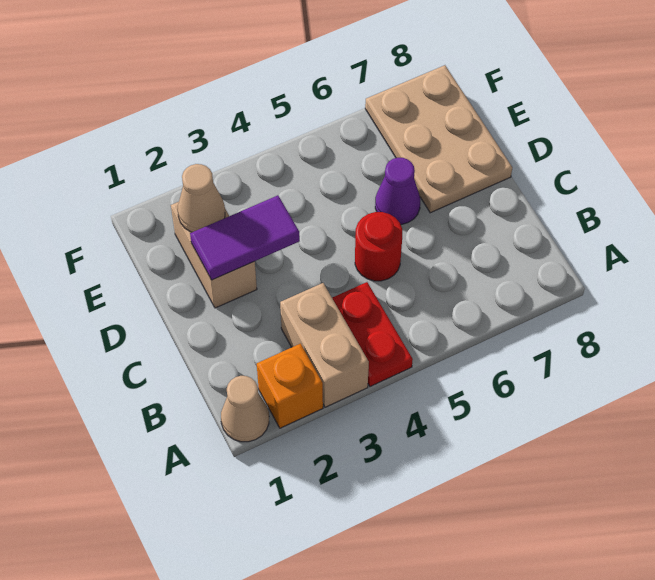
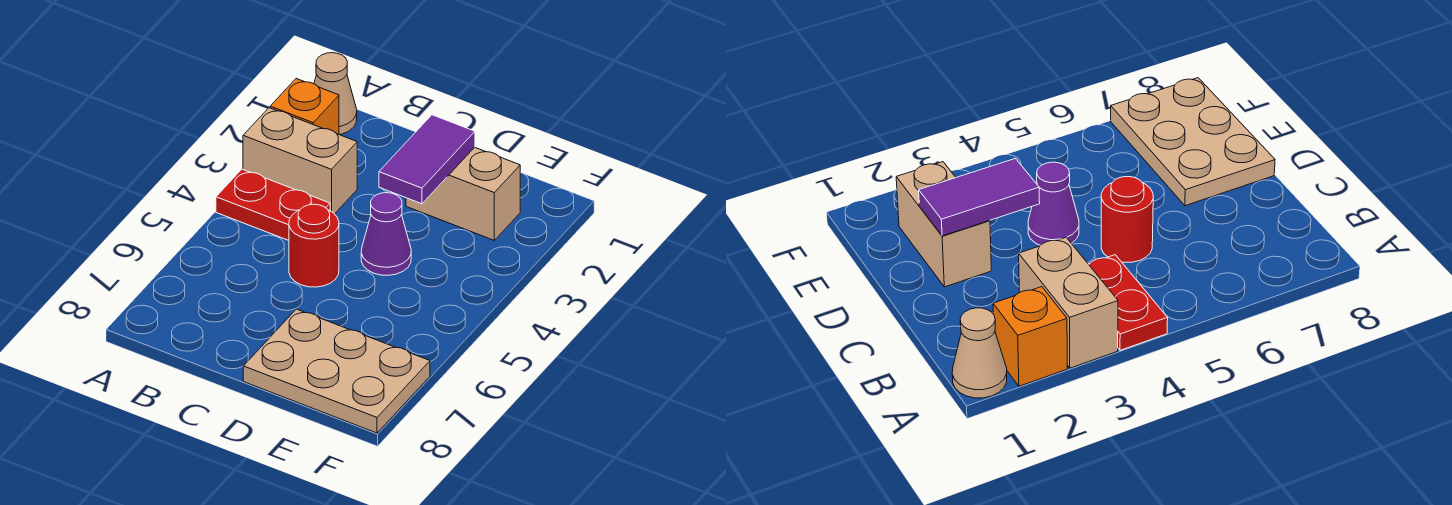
purple cone D6 level 1 -> purple cone D4 level 1
tan cone E2 level 2 -> none

